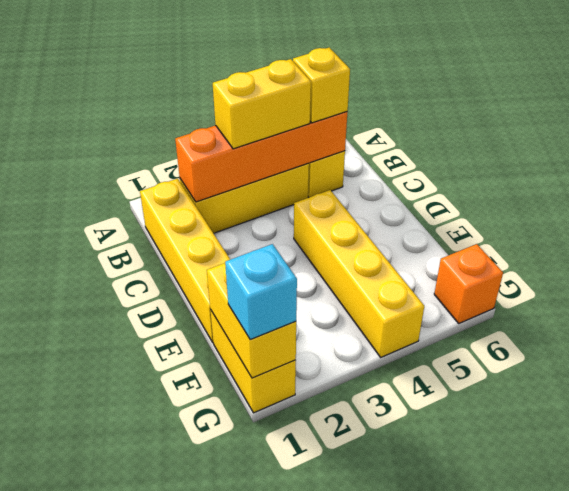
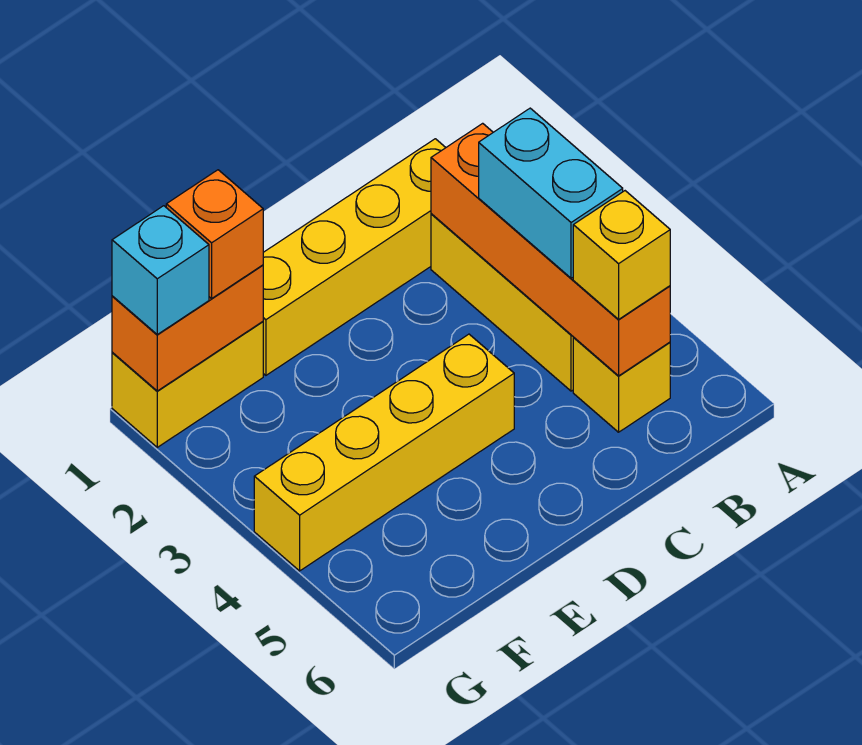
yellow brick B3:B4 level 3 -> cyan brick B3:B4 level 3
yellow brick F1:G1 level 2 -> orange brick F1:G1 level 2
orange brick G6 level 1 -> orange brick F1 level 3

